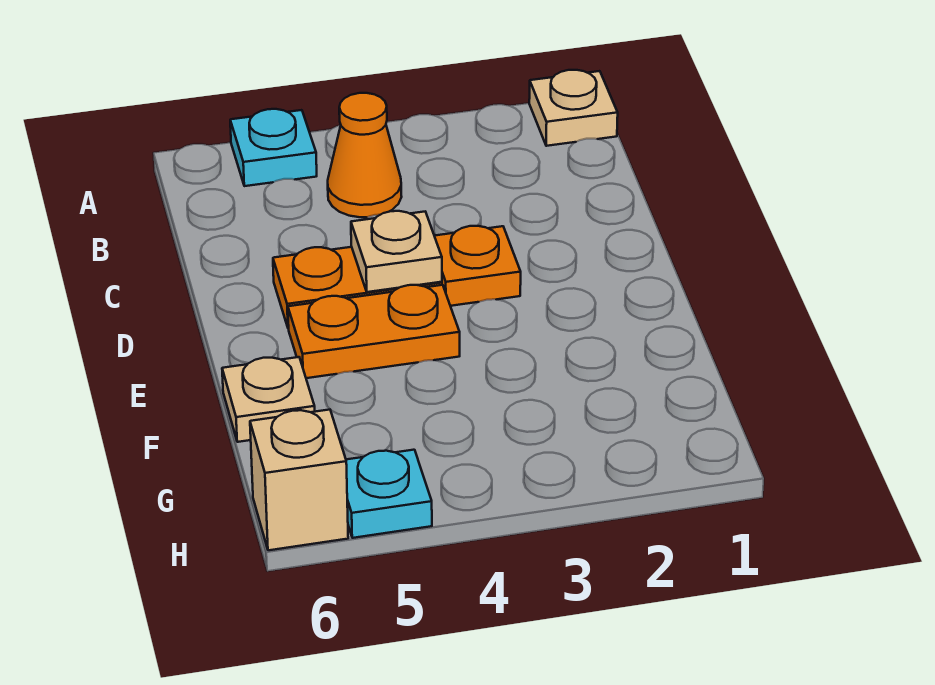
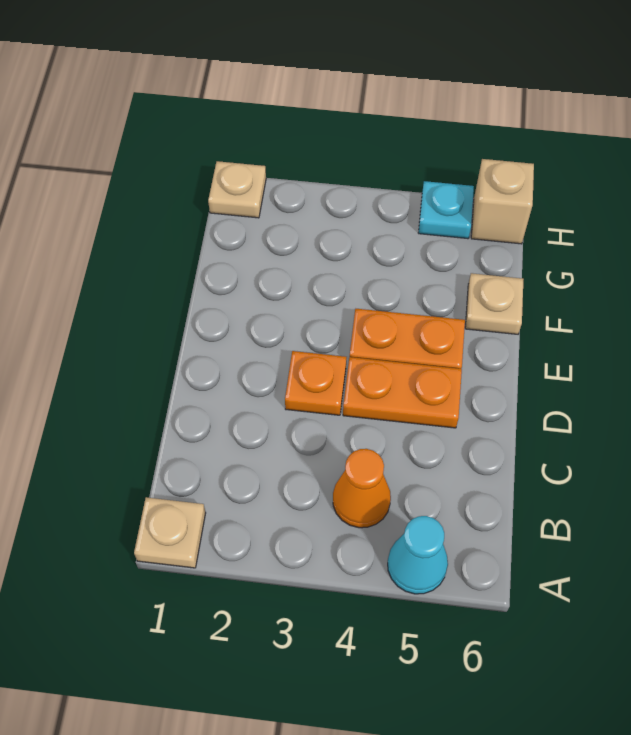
cyan plate A5 level 1 -> cyan cone A5 level 1
tan plate D4 level 2 -> tan plate H1 level 1

